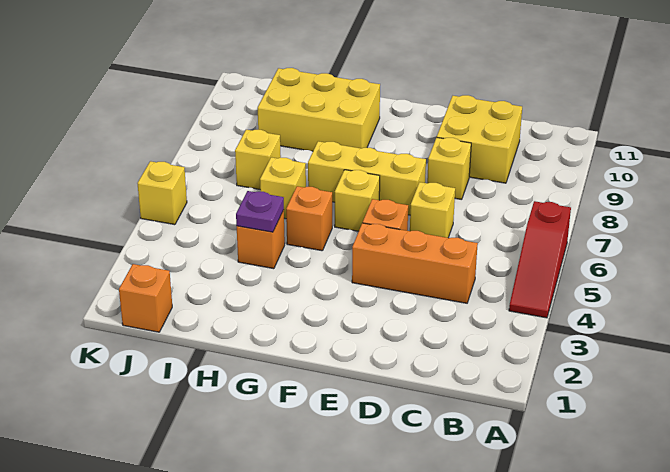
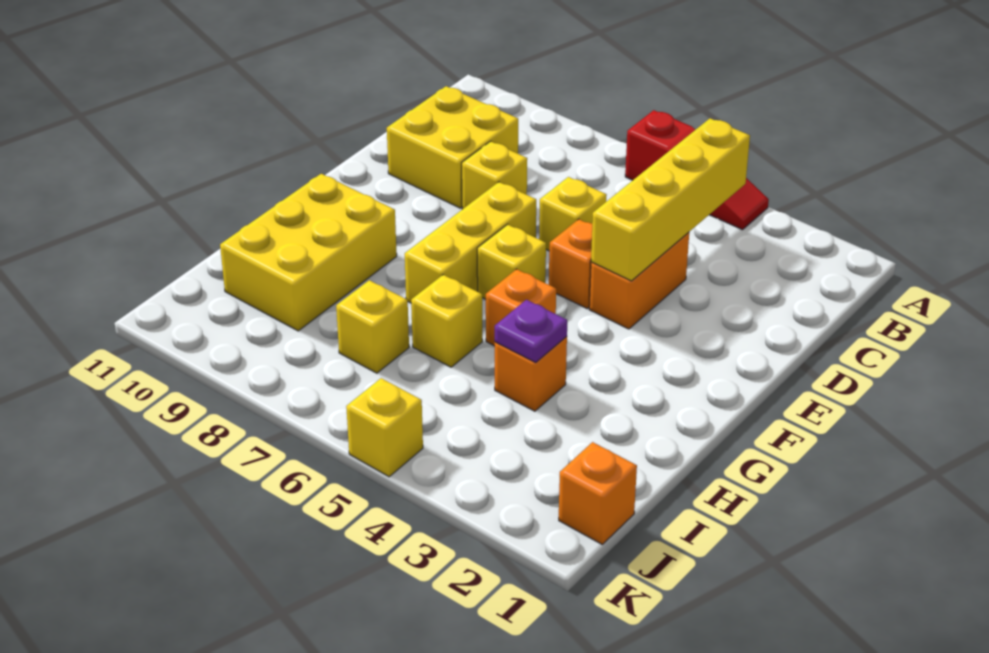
none -> yellow brick B4:E4 level 2
orange brick C4:E4 level 1 -> orange brick D4:E4 level 1

